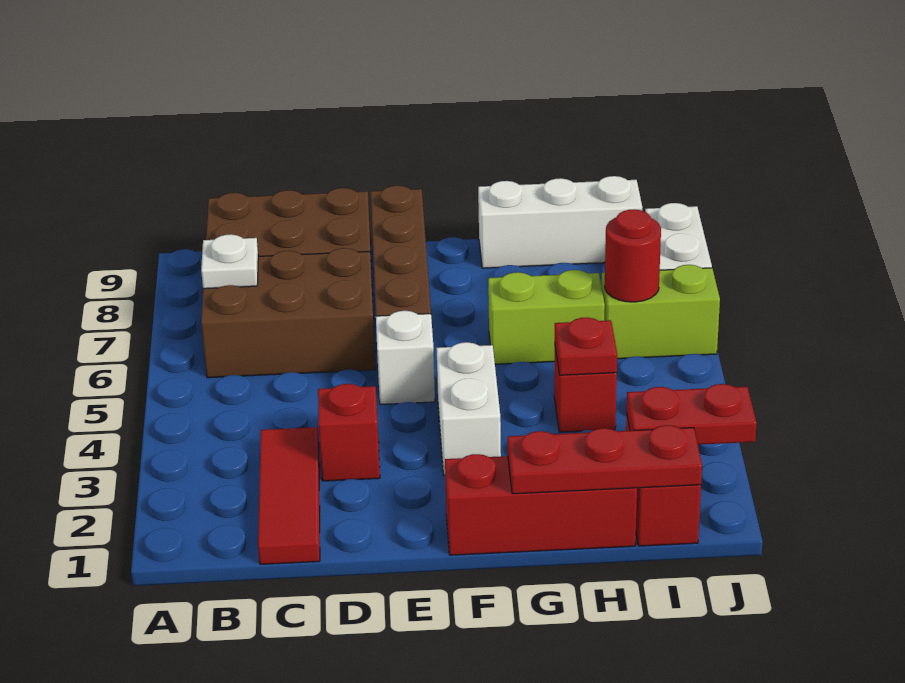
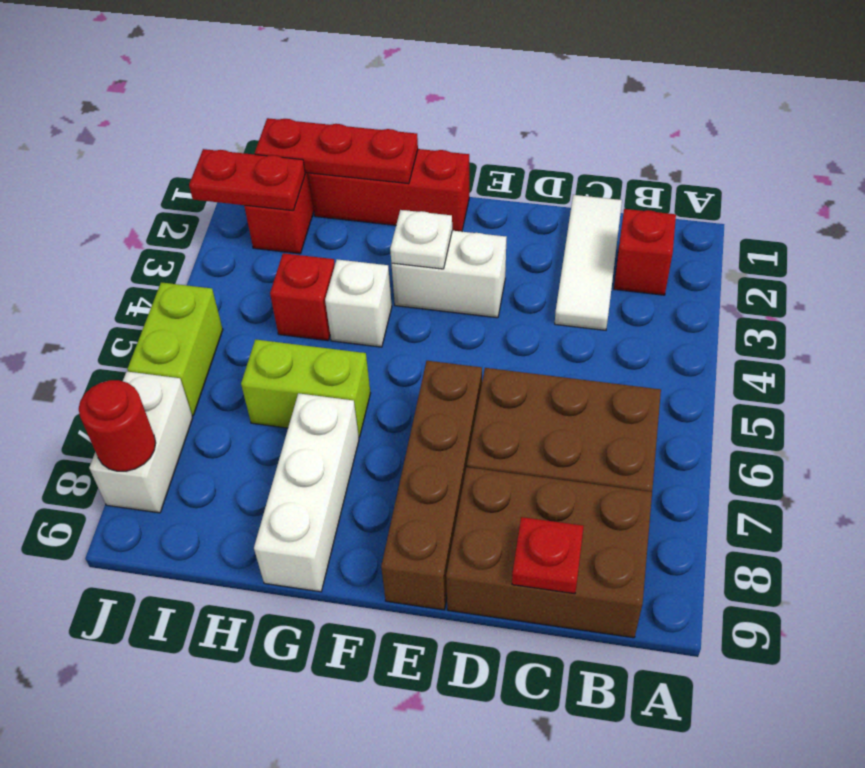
white plate B7 level 2 -> white plate F3 level 2
red tile C1:C3 level 1 -> white tile C1:C3 level 1
red brick D3 level 1 -> red brick B2 level 1
white brick E5 level 1 -> white brick G4 level 1
white brick F3:F4 level 1 -> white brick E3:F3 level 1
white brick G9:I9 level 1 -> white brick G7:G9 level 1
red plate H4 level 2 -> red plate C9 level 2
lime brick I6:J6 level 1 -> lime brick J5:J6 level 1
red round brick I6 level 2 -> red round brick J8 level 2

